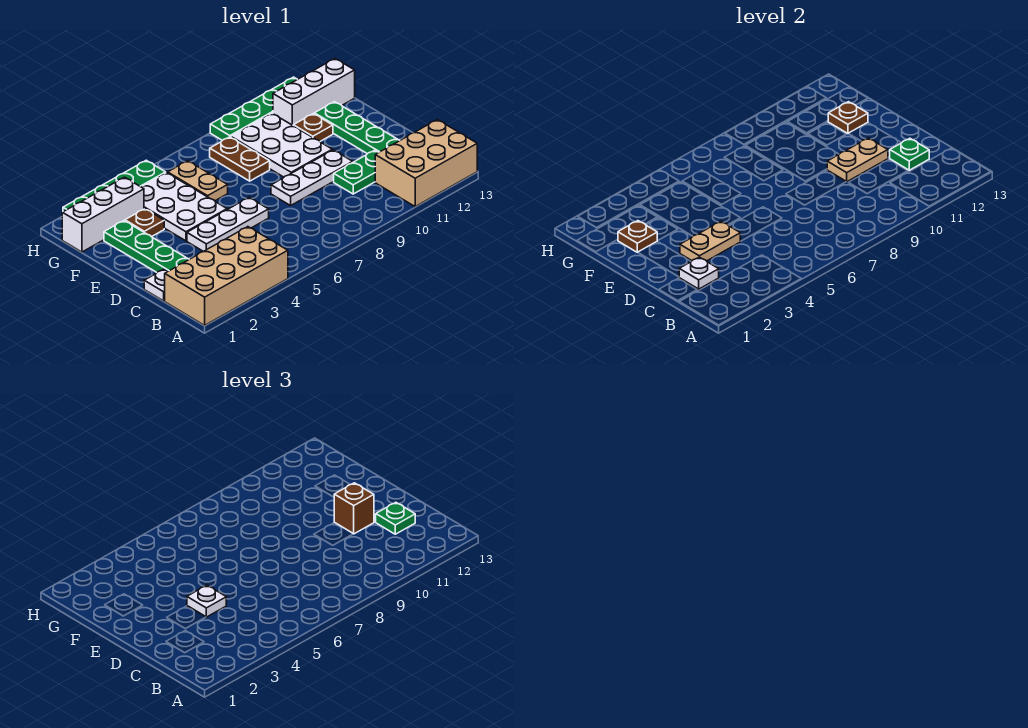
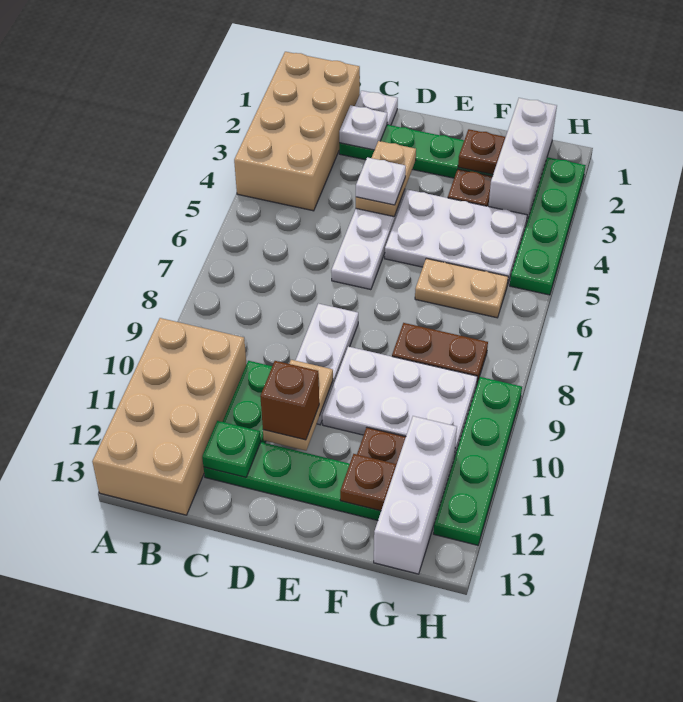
tan brick A11:B13 level 1 -> tan brick A10:B13 level 1
green plate C12 level 3 -> none

